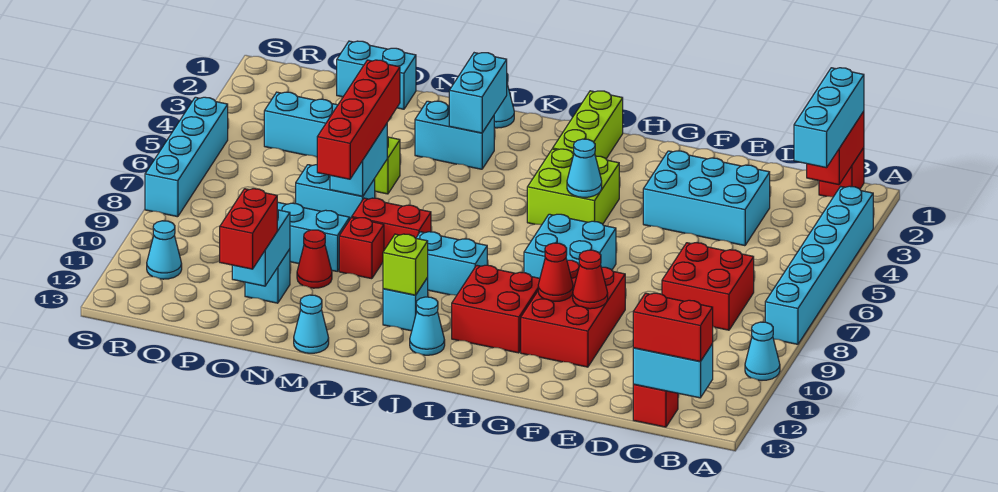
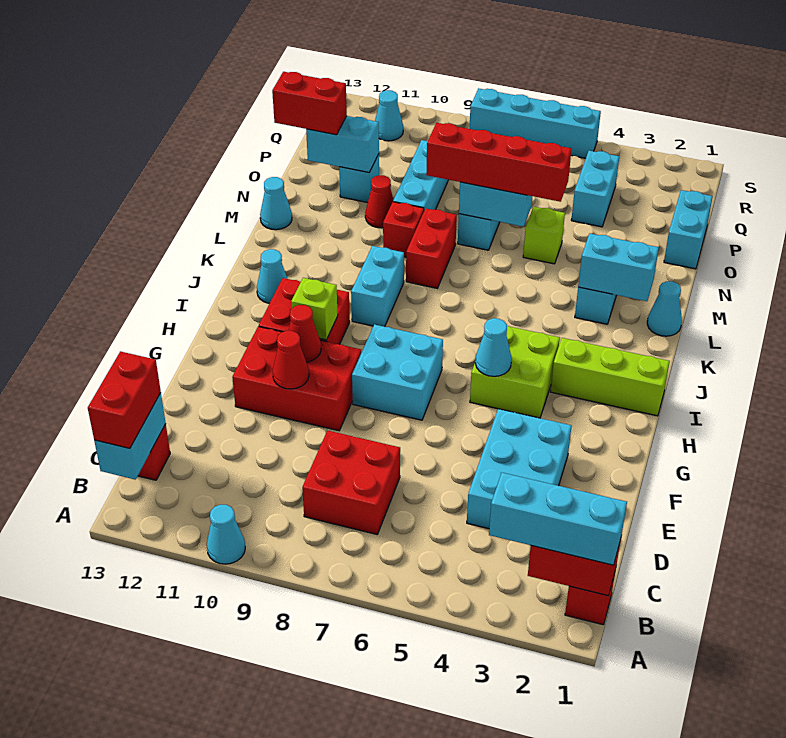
cyan brick A3:A8 level 1 -> none
cyan brick K11 level 1 -> none
lime brick K11 level 2 -> lime brick H10 level 2

